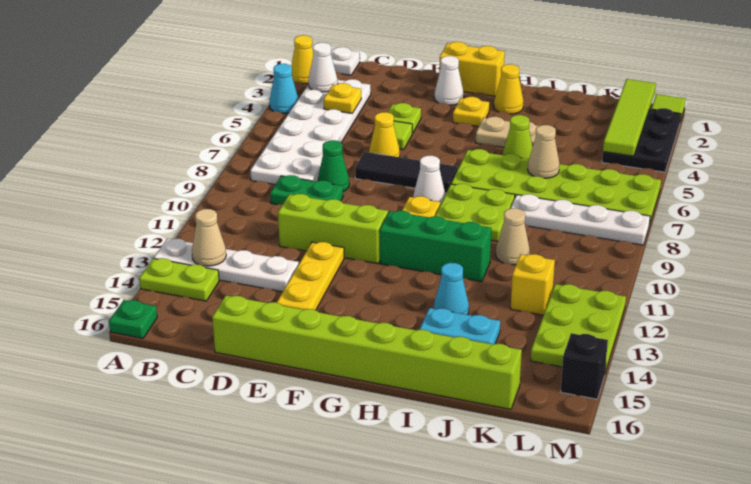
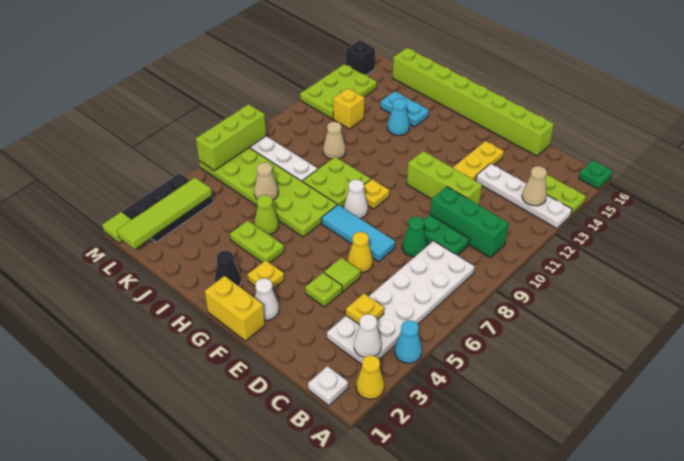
black tile E7:G7 level 1 -> cyan tile E7:G7 level 1
green brick G11:I11 level 1 -> green brick B10:D10 level 1
yellow cone H2 level 1 -> black cone H2 level 1
tan plate H4:I4 level 1 -> lime plate H4:I4 level 1
none -> lime brick M6:M8 level 2

